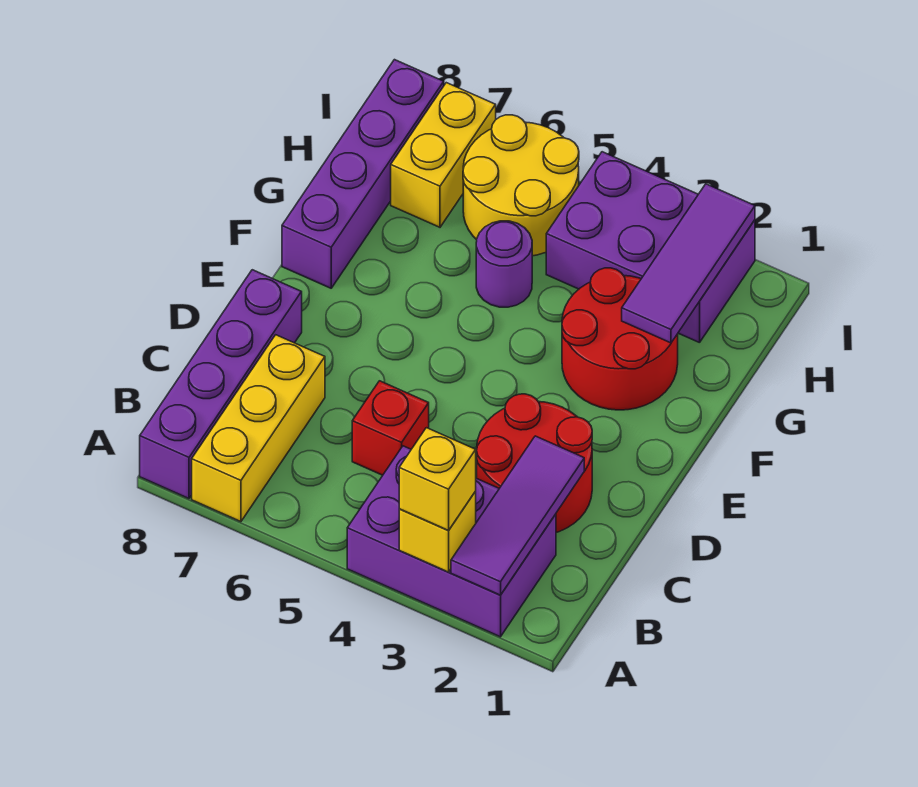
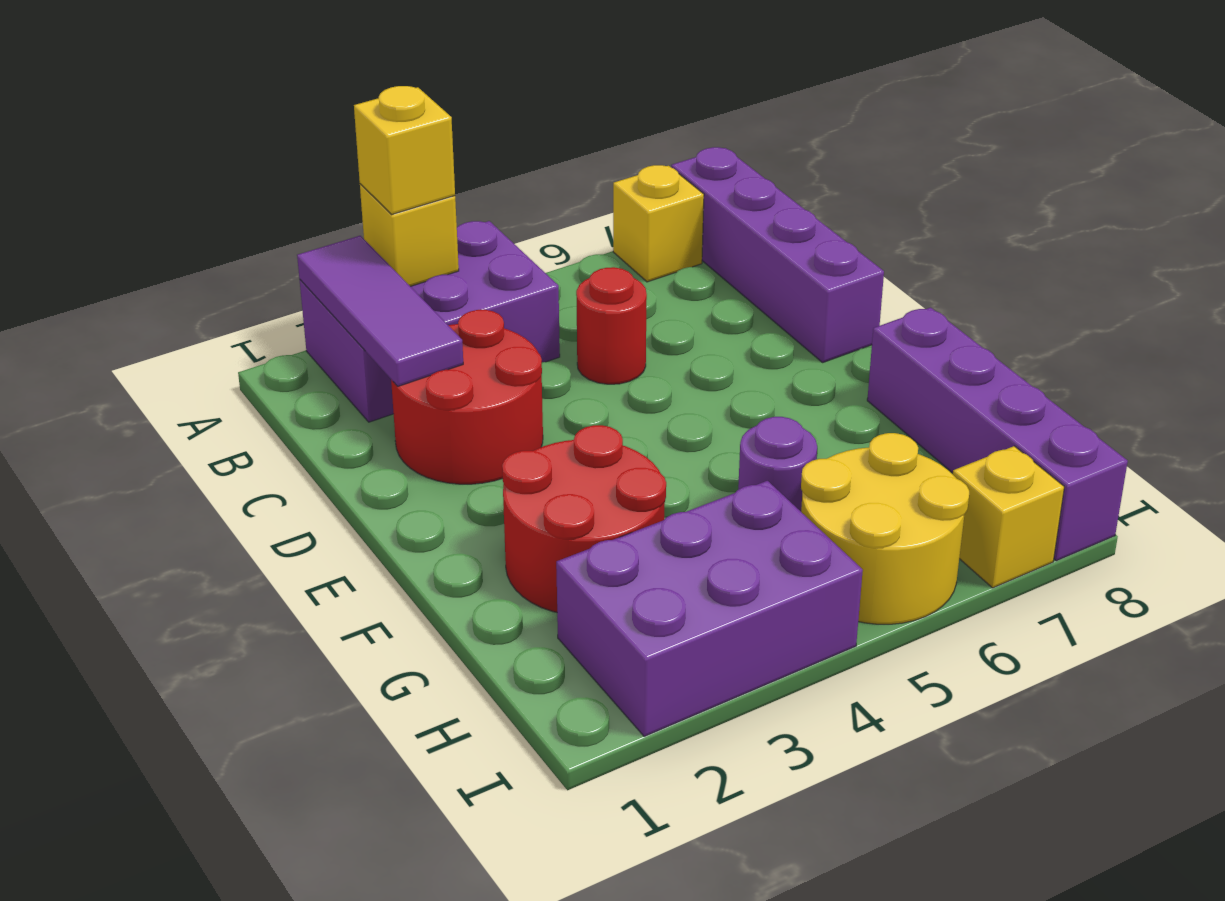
yellow brick A7:C7 level 1 -> yellow brick A7 level 1
red brick C5 level 1 -> red round brick C5 level 1
purple tile G2:I2 level 2 -> none
yellow brick H7:I7 level 1 -> yellow brick I7 level 1

